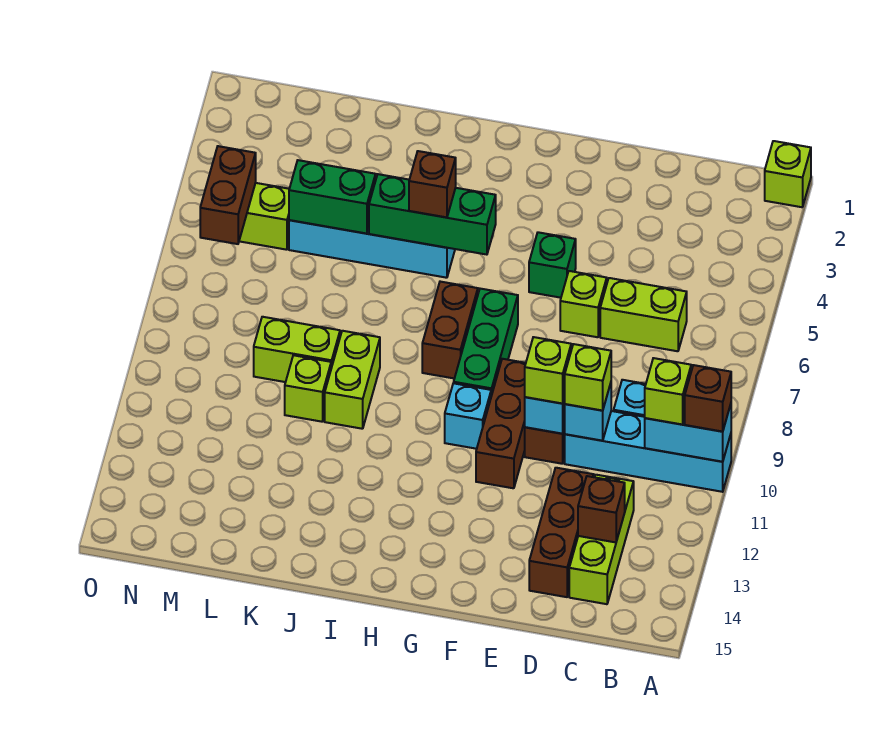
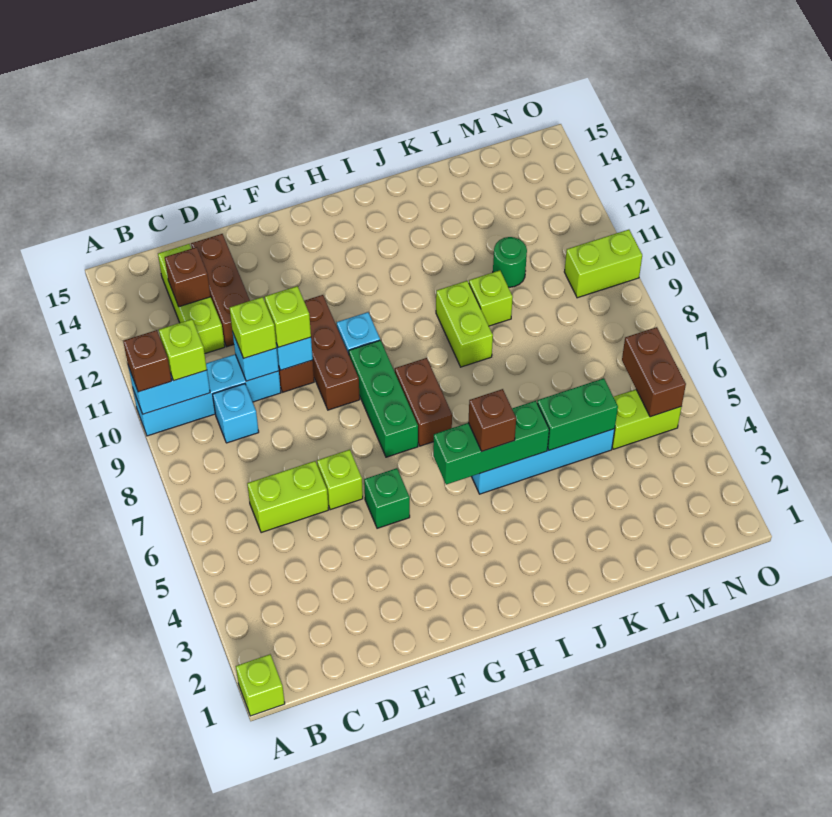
lime brick K9:L9 level 1 -> lime brick N10:O10 level 1
none -> green round brick L11 level 1

